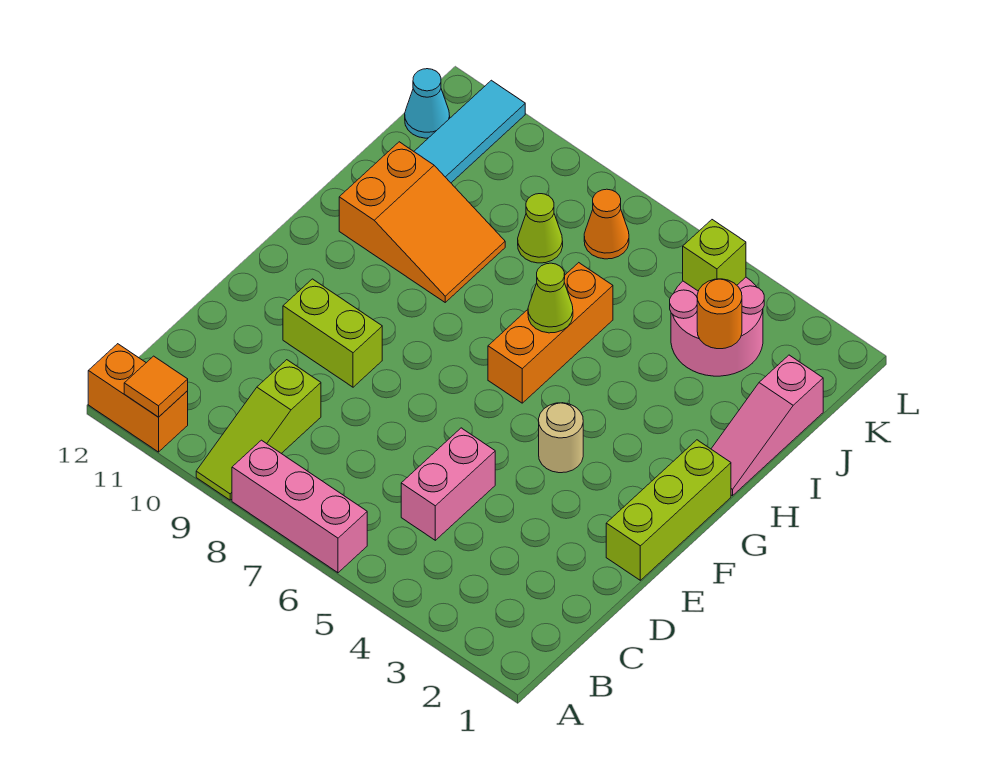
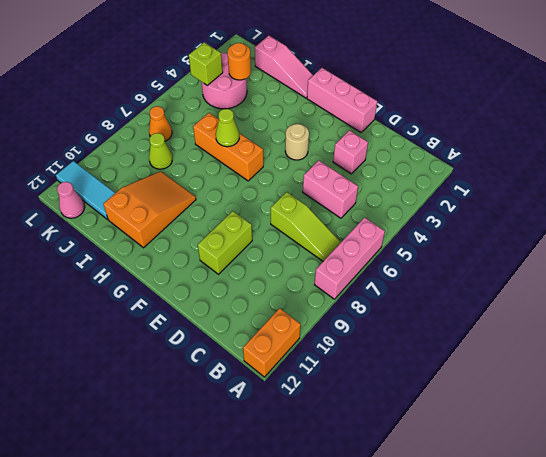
lime slope A9:C9 level 1 top C -> lime slope B7:D7 level 1 top D
orange tile A11 level 2 -> none
none -> pink brick D3 level 1
lime brick E1:G1 level 1 -> pink brick E1:G1 level 1
cyan cone K12 level 1 -> pink cone K12 level 1

